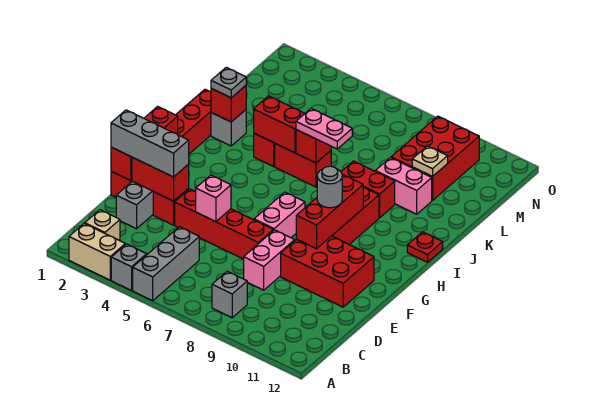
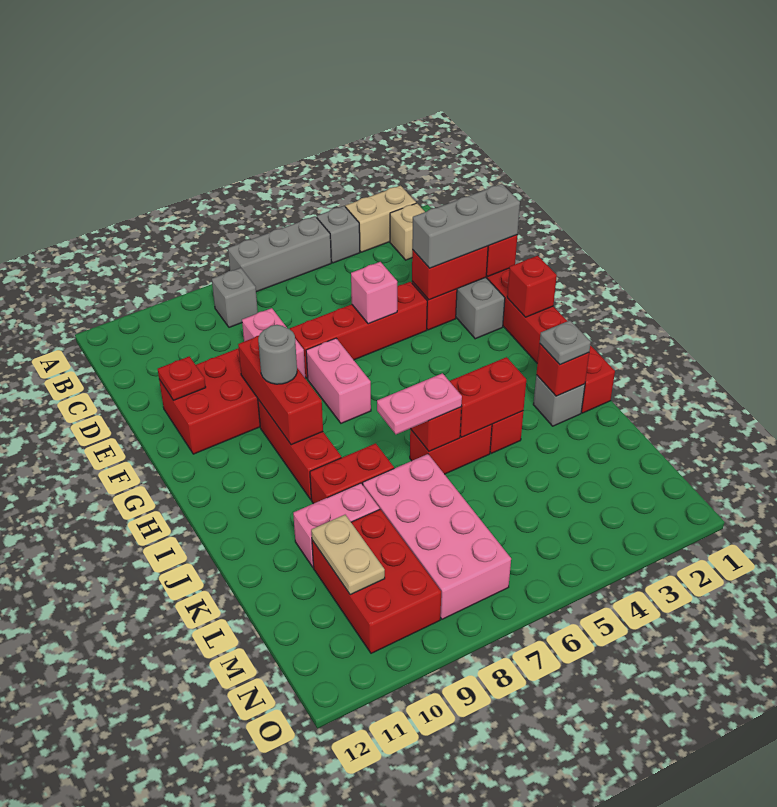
grey brick A5:C5 level 1 -> grey brick A5:A7 level 1
red plate I12 level 1 -> red plate E11 level 2
none -> pink brick K7:N8 level 1
tan plate L10 level 2 -> tan plate L10:M10 level 2

